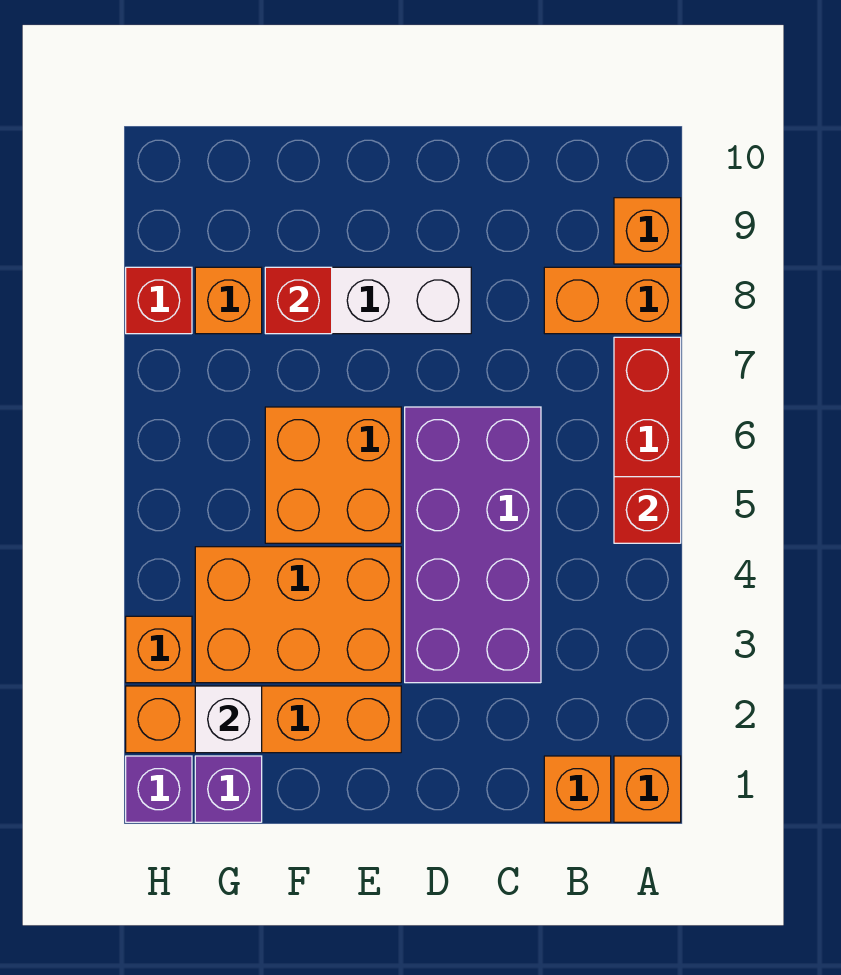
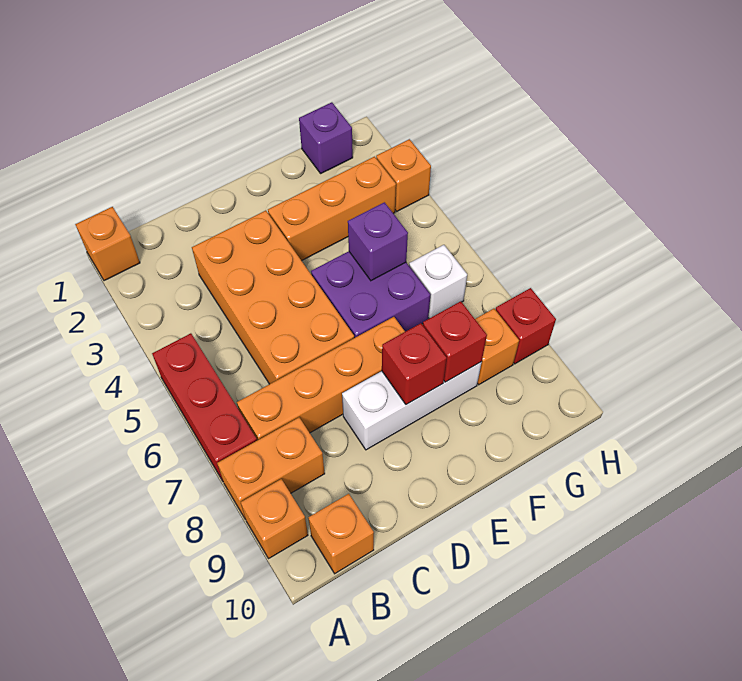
red brick A5 level 2 -> red brick E8 level 2
orange brick B1 level 1 -> orange brick B10 level 1
purple brick C3:D6 level 1 -> orange brick C3:D6 level 1
orange brick E2:H2 level 1 -> orange brick B7:E7 level 1
orange brick E3:G4 level 1 -> orange brick E3:G3 level 1
orange brick E5:F6 level 1 -> purple brick E5:F6 level 1
white brick G2 level 2 -> white brick G6 level 1
purple brick H1 level 1 -> purple brick F5 level 2

